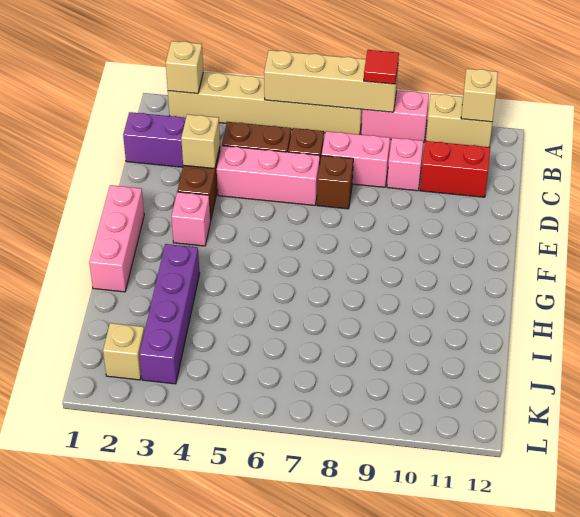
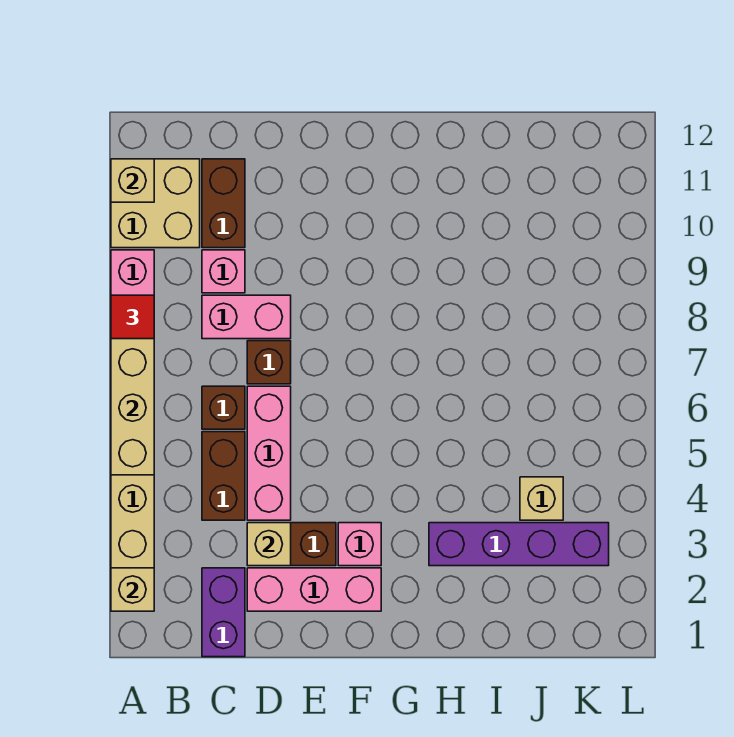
tan brick A10:A11 level 1 -> tan brick A10:B11 level 1
pink brick C7:C8 level 1 -> pink brick C8:D8 level 1
red brick C10:C11 level 1 -> brown brick C10:C11 level 1
pink brick F1:H1 level 1 -> pink brick D2:F2 level 1
tan brick K2 level 1 -> tan brick J4 level 1

